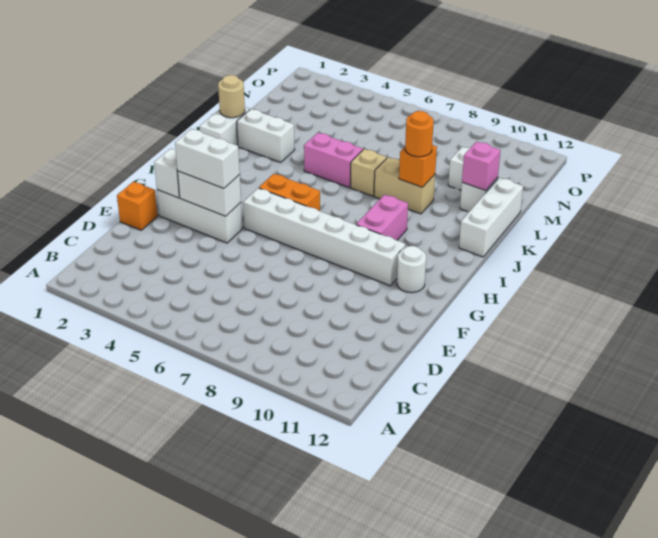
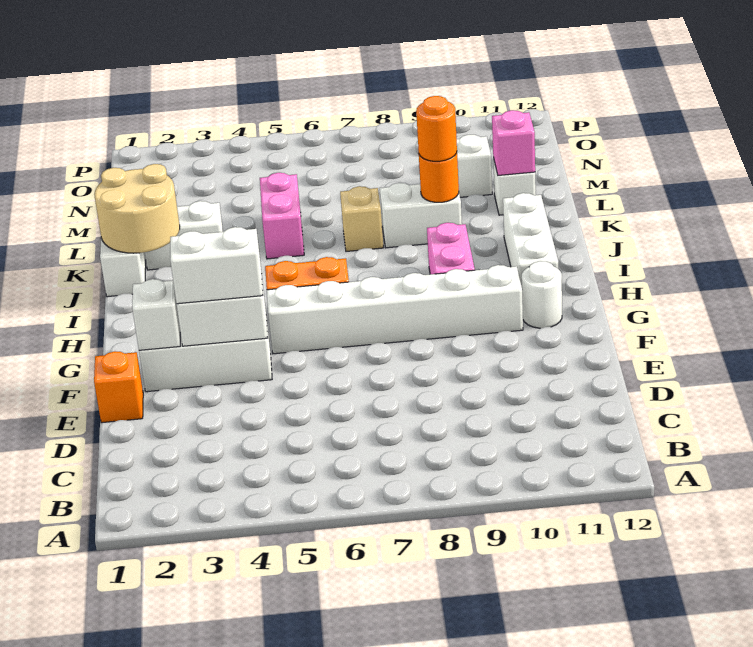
white brick J12:L12 level 1 -> white brick H11:J11 level 1
tan round brick K1 level 2 -> tan round brick J1:K2 level 2
pink brick K5:K6 level 1 -> pink brick K5:L5 level 1
tan brick K8:K9 level 1 -> white brick K8:K9 level 1
orange brick K9 level 2 -> orange round brick K9 level 2

